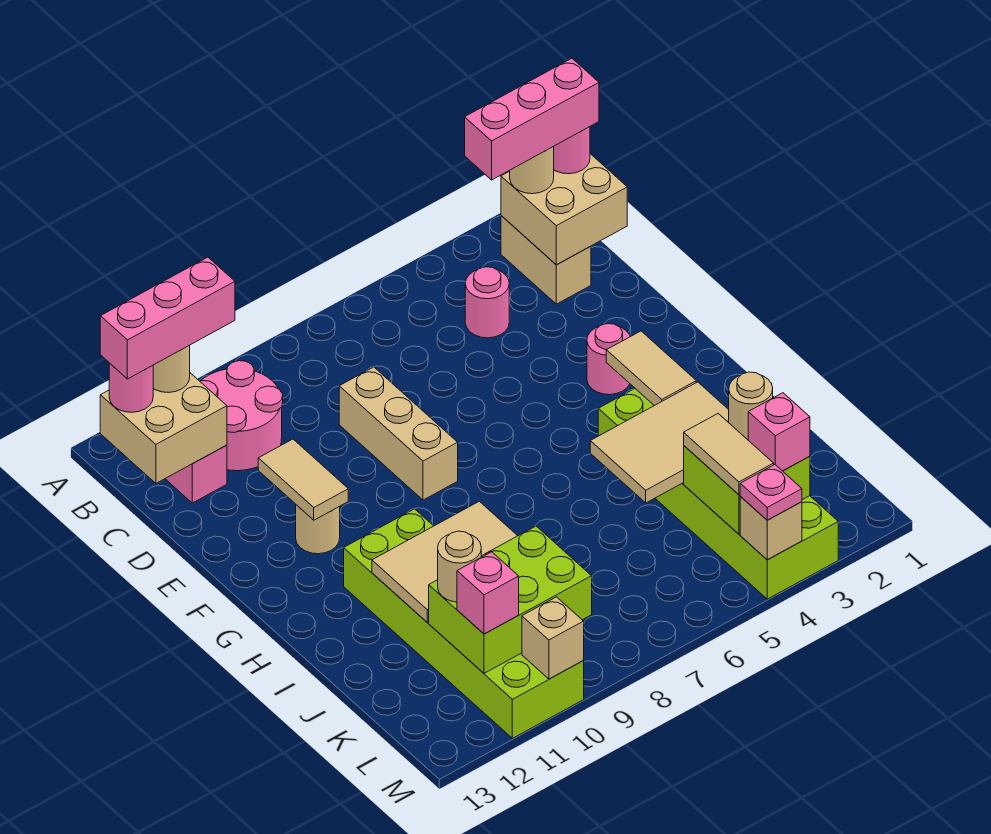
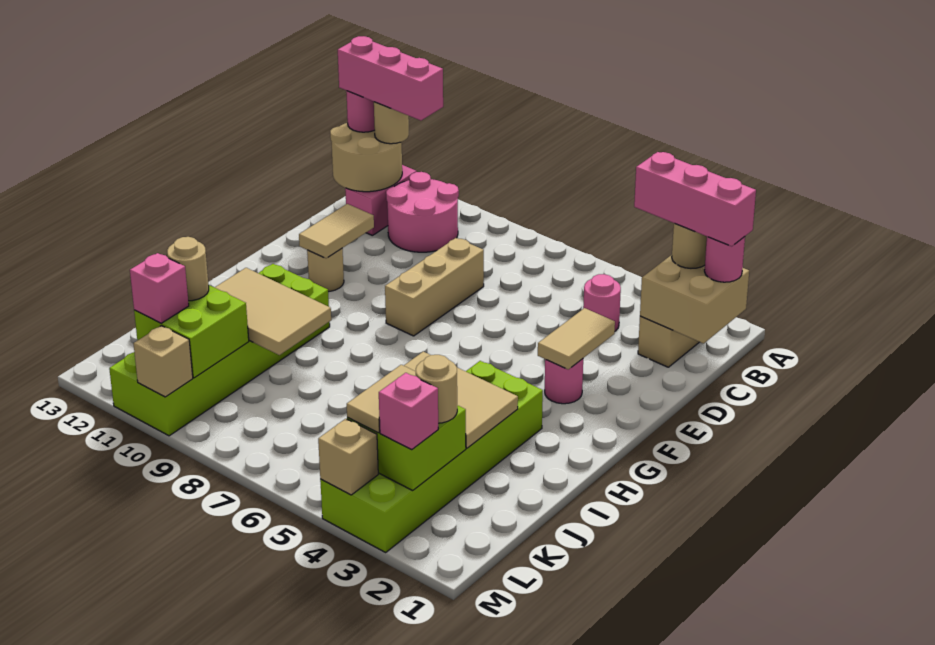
tan brick B12:C13 level 2 -> tan round brick B12:C13 level 2
tan tile G3:H3 level 2 -> tan tile E3:F3 level 2
lime brick K9:L11 level 2 -> lime brick K10:L11 level 2
pink plate M4 level 3 -> none

